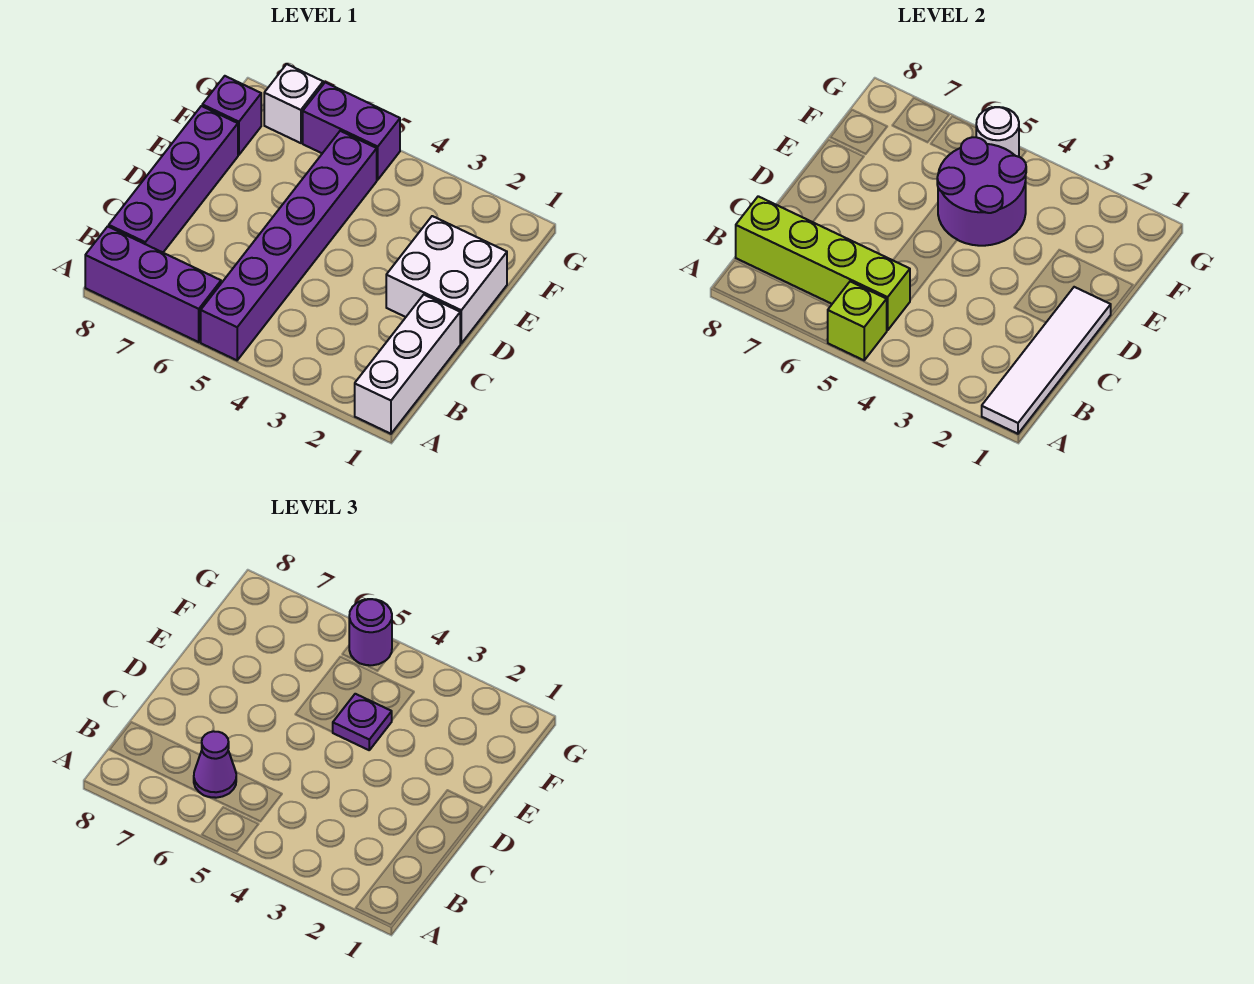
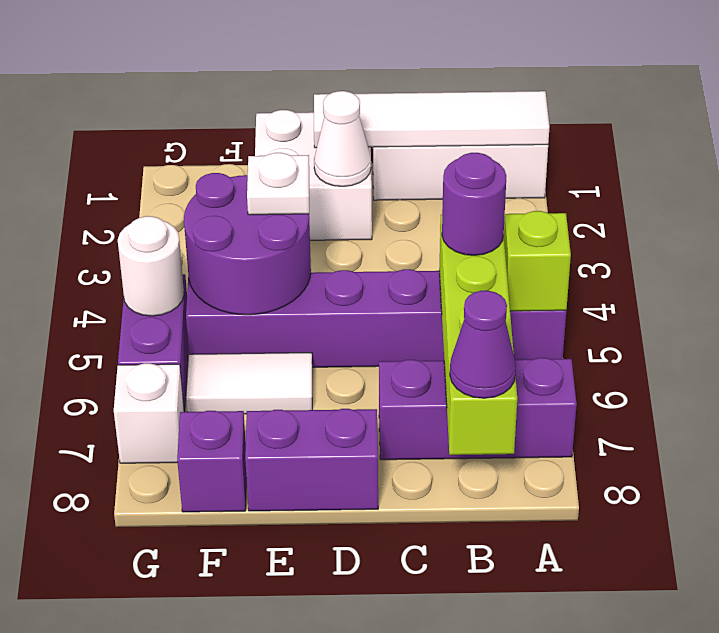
purple brick A6:A8 level 1 -> purple brick A7:C7 level 1
purple cone B6 level 3 -> purple cone B8 level 3
purple brick B8:E8 level 1 -> purple brick D8:E8 level 1
none -> white cone D2 level 2
purple plate E4 level 3 -> white plate E4 level 3
none -> white tile E6:F6 level 1
purple round brick G5 level 3 -> purple round brick B5 level 3

